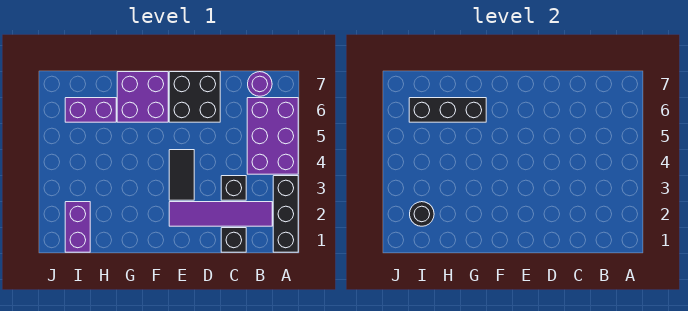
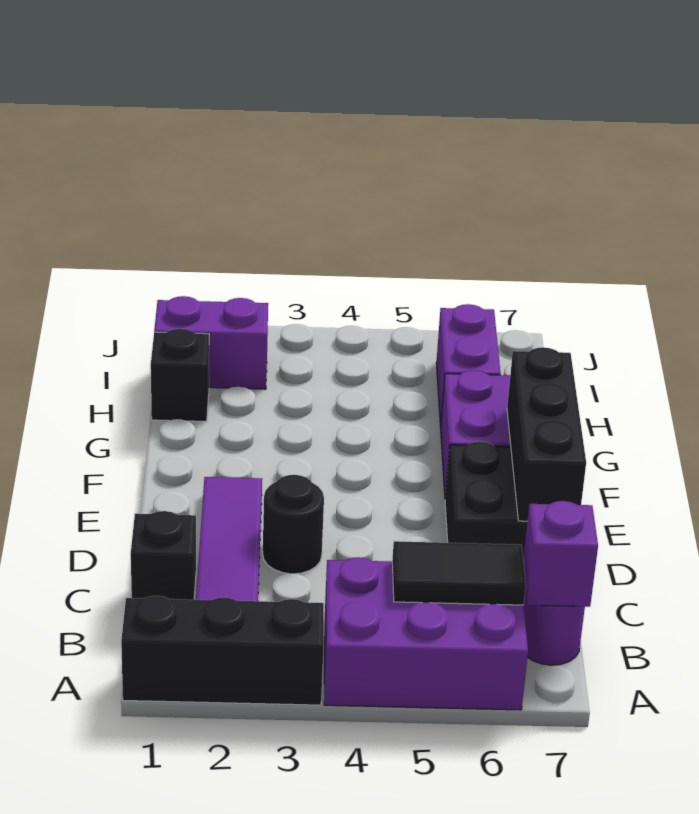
none -> purple brick B7 level 2
black brick C3 level 1 -> black brick H1 level 1
black tile E3:E4 level 1 -> black tile B5:B6 level 2
black brick G6:I6 level 2 -> black brick D7:F7 level 2
black round brick I2 level 2 -> black round brick D3 level 1

